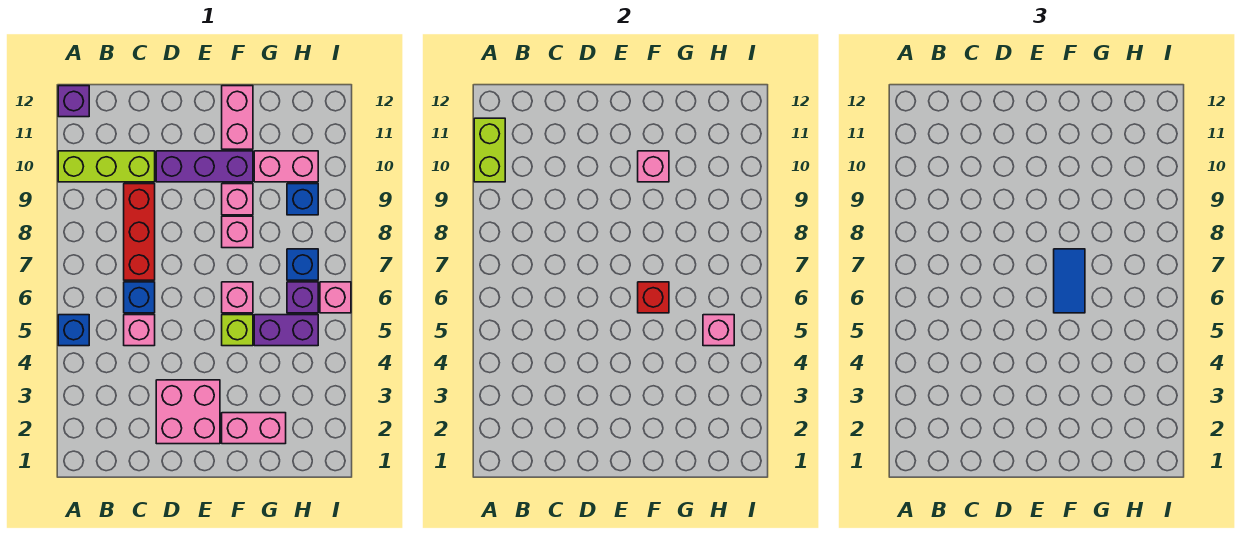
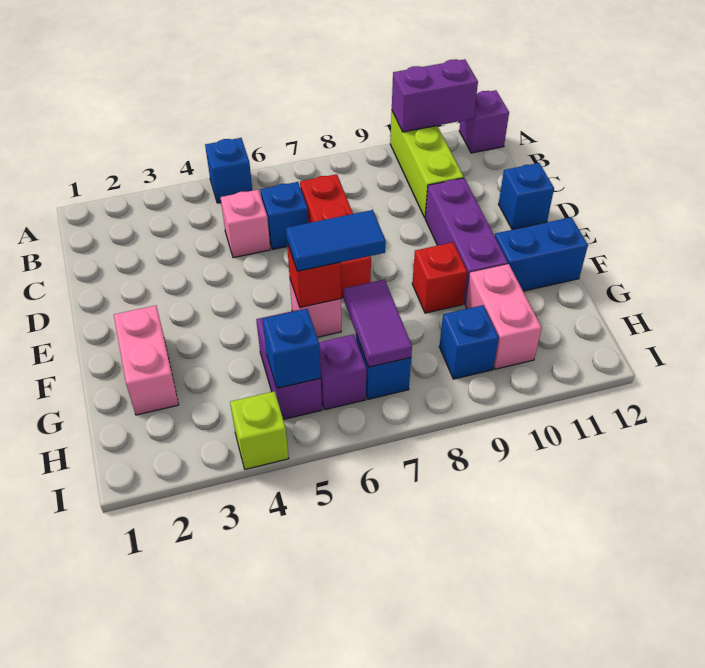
lime brick A10:A11 level 2 -> purple brick A10:A11 level 2
red brick C7:C9 level 1 -> red brick C7:E7 level 1
pink brick D2:E3 level 1 -> none
none -> blue brick D12 level 1
lime brick F5 level 1 -> lime brick I4 level 1
pink brick F8 level 1 -> none
pink brick F9 level 1 -> red brick F9 level 1
pink brick F10 level 2 -> none
pink brick F11:F12 level 1 -> blue brick F11:F12 level 1
none -> purple tile G7:H7 level 2
pink brick H5 level 2 -> blue brick H5 level 2
pink brick I6 level 1 -> none

